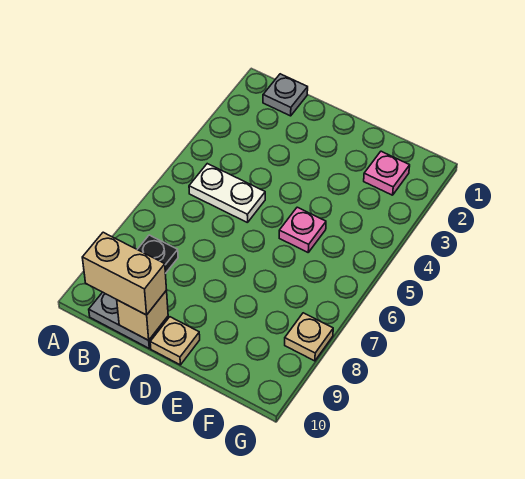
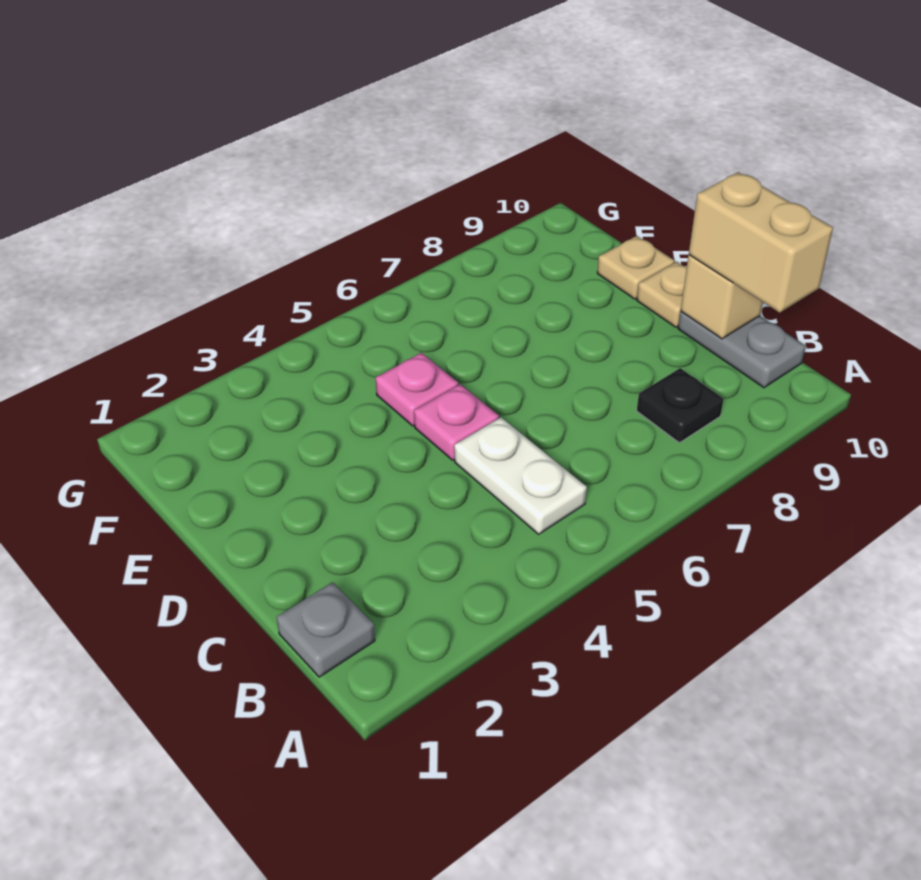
pink plate F2 level 1 -> pink plate D5 level 1
tan plate G8 level 1 -> tan plate E10 level 1

